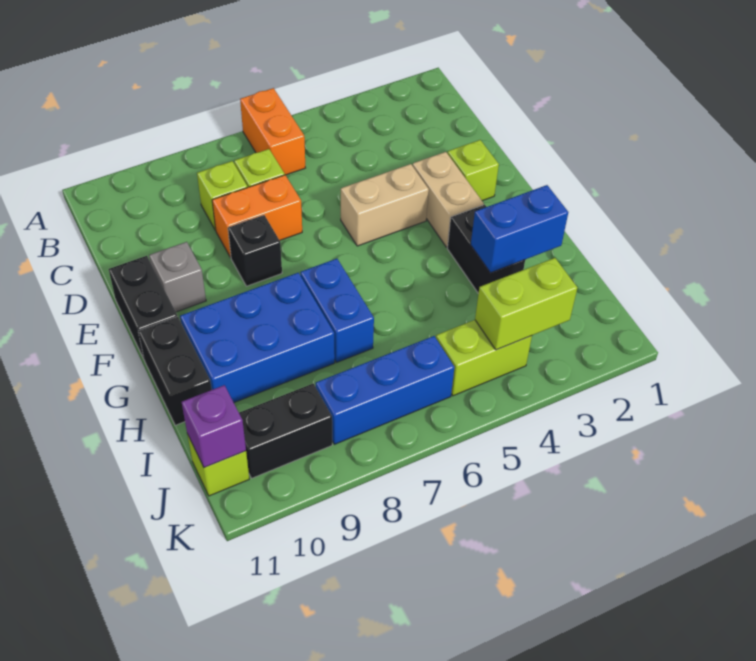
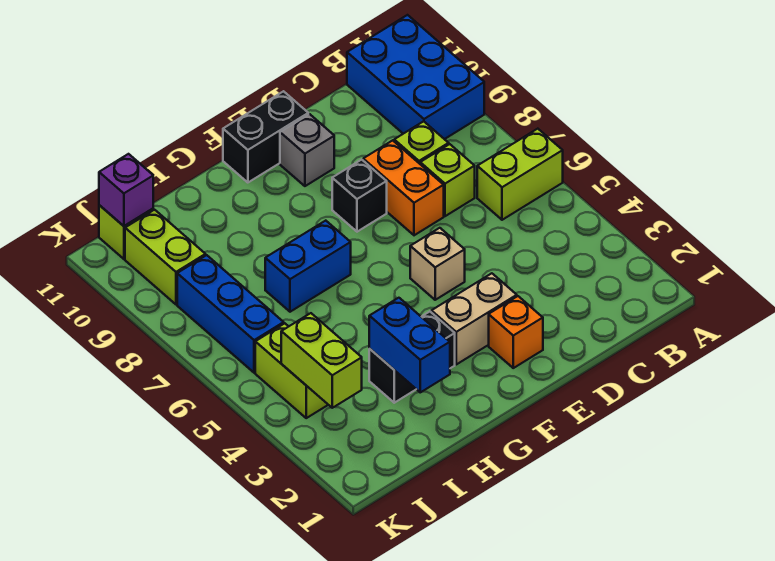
orange brick A6:B6 level 1 -> lime brick A6:B6 level 1
lime brick E2 level 1 -> orange brick E2 level 1
tan brick E4:E5 level 1 -> tan brick E5 level 1
blue brick G8:H10 level 1 -> blue brick A9:B11 level 1
black brick G11:H11 level 1 -> none
black brick J9:J10 level 1 -> lime brick J9:J10 level 1

